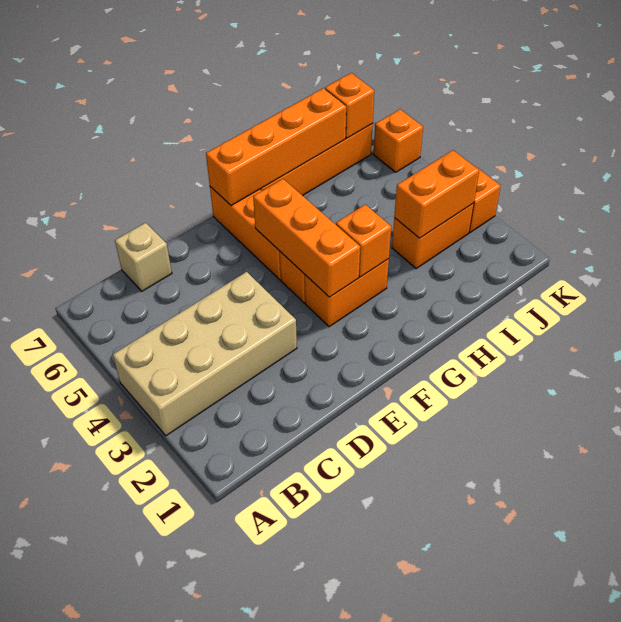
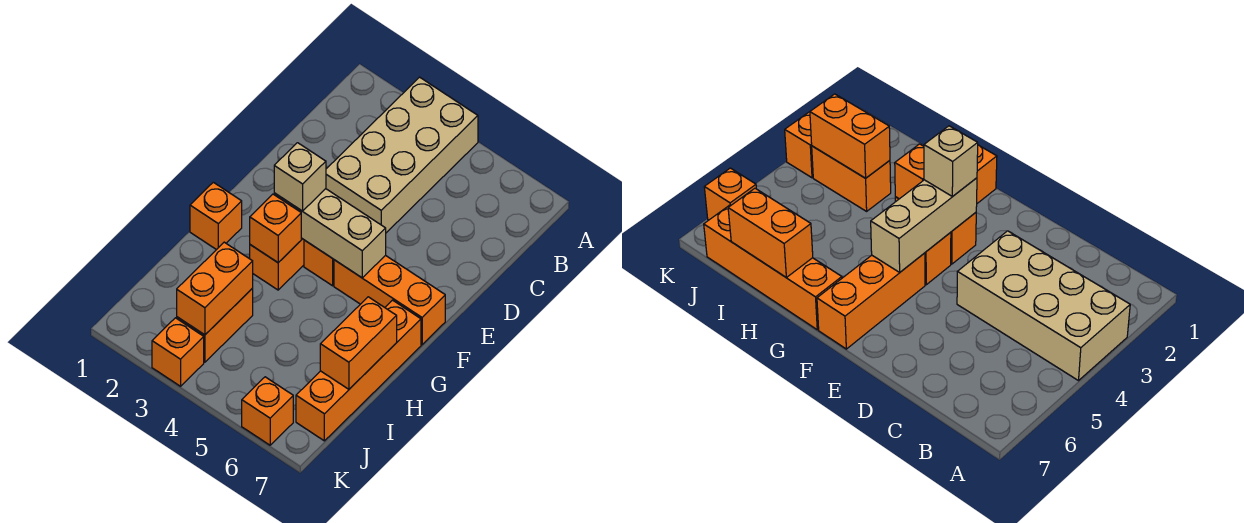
tan brick C7 level 1 -> tan brick F3 level 3
orange brick F3:F5 level 2 -> tan brick F3:F5 level 2
orange brick F7:I7 level 2 -> orange brick H7:I7 level 2
orange brick J7 level 2 -> orange brick G1 level 1

